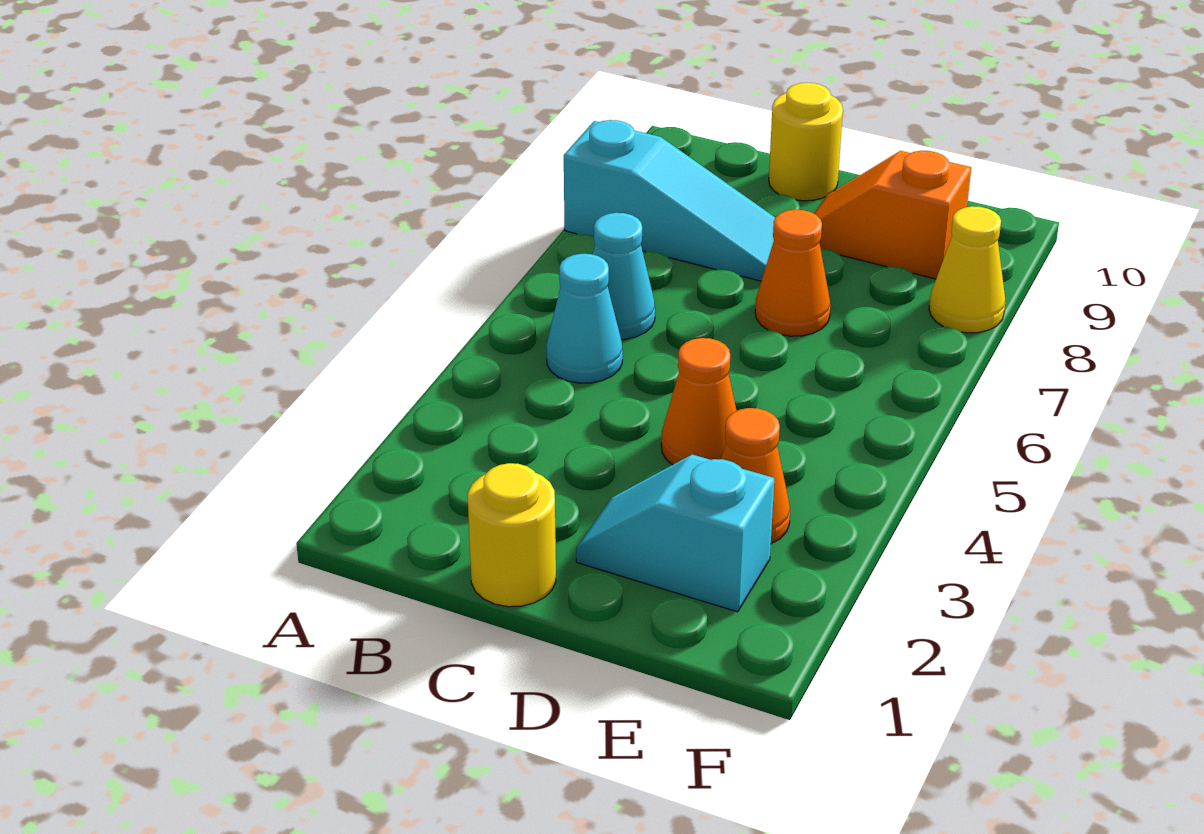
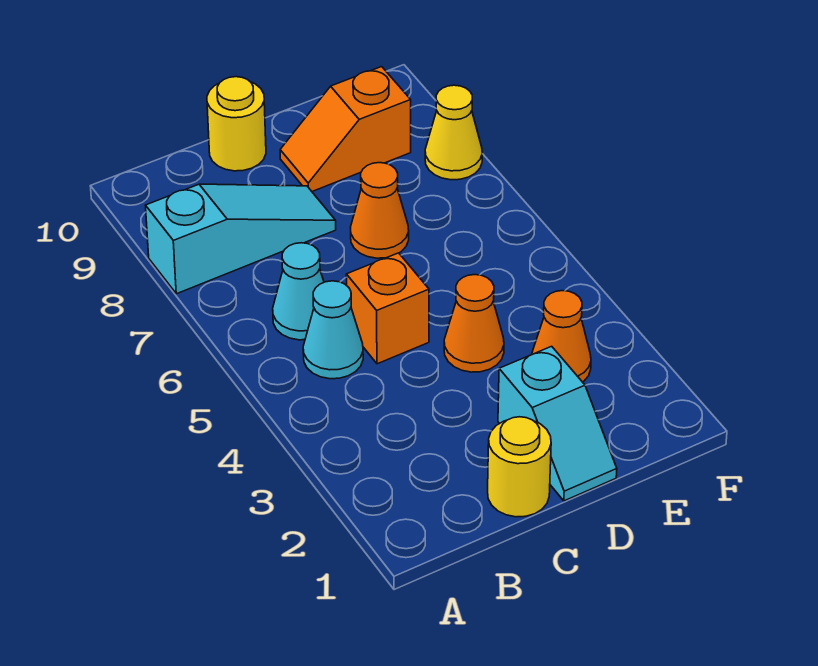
none -> orange brick C5 level 1
cyan slope D2:E2 level 1 top E -> cyan slope D1:D2 level 1 top 2

